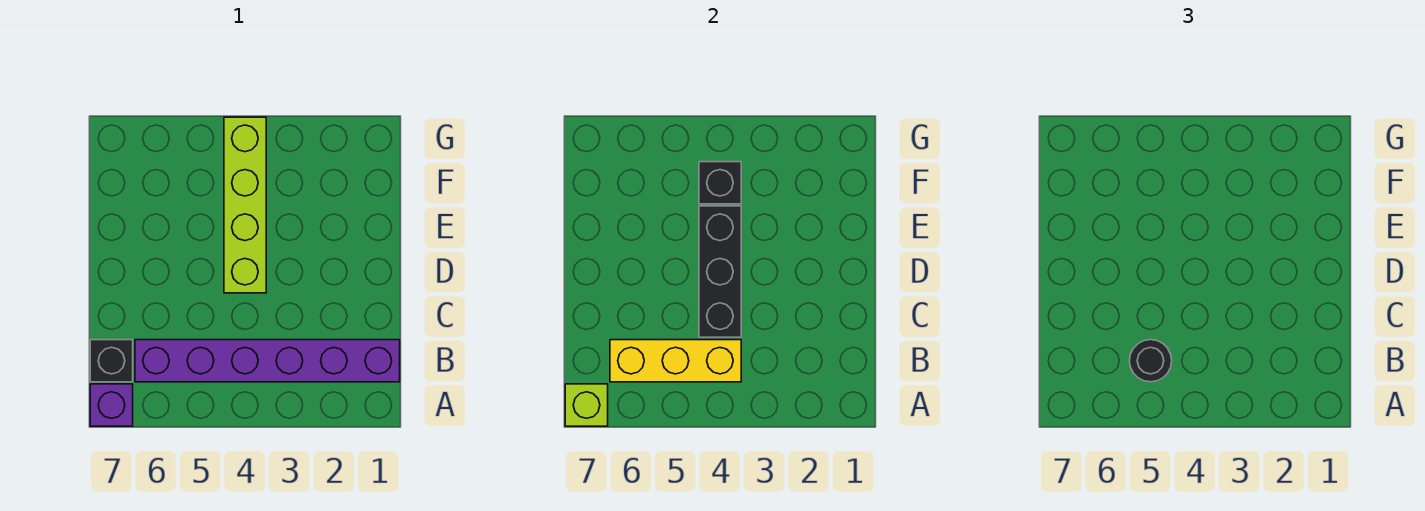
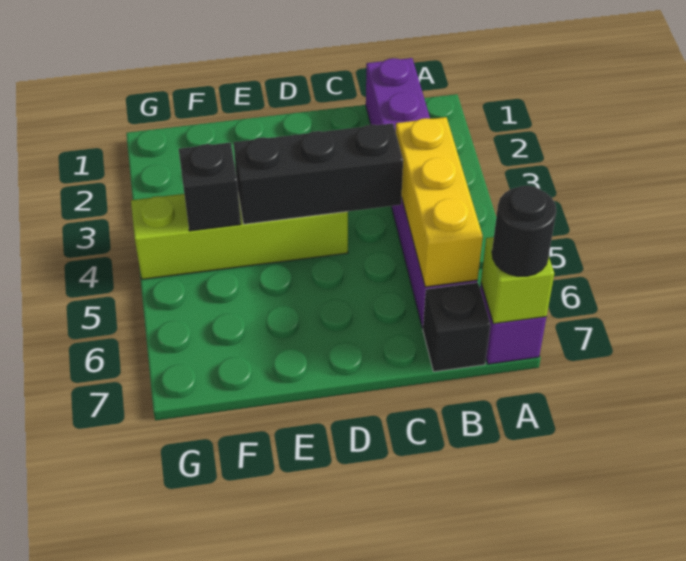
black round brick B5 level 3 -> black round brick A7 level 3

